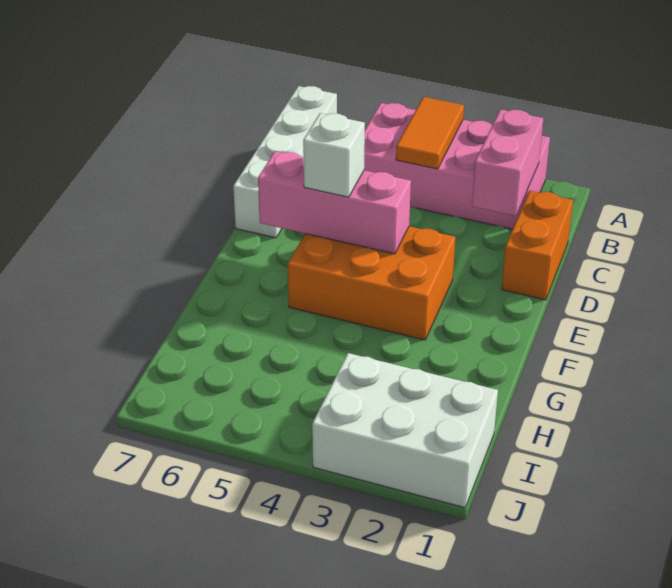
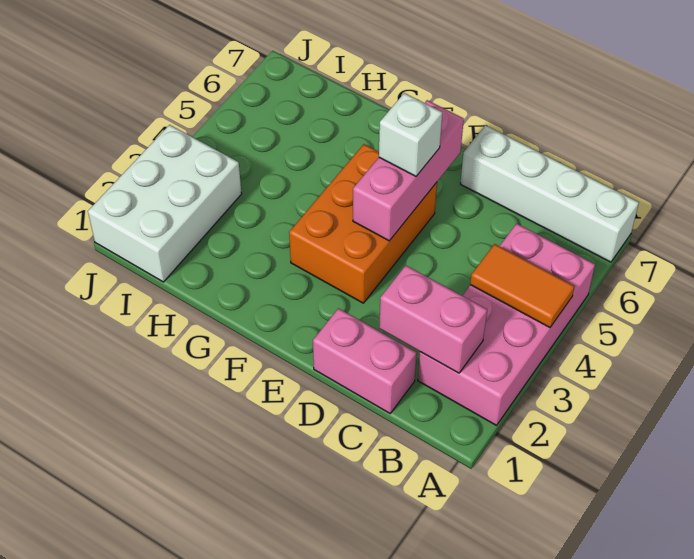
orange brick C1:D1 level 1 -> pink brick C1:D1 level 1

